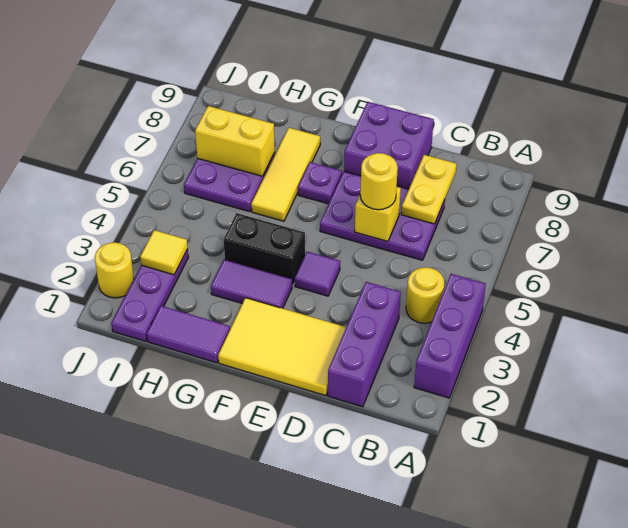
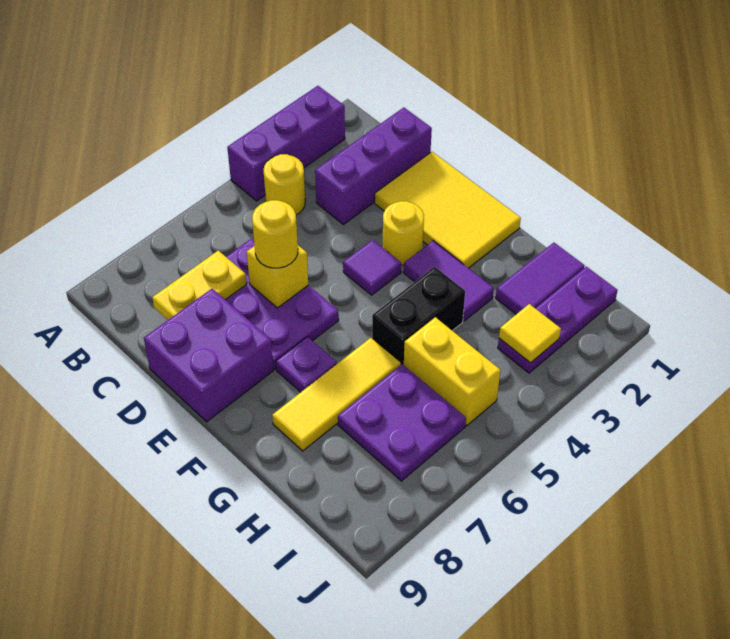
black brick F4:G4 level 1 -> black brick G4:G5 level 1
purple tile G1:H1 level 1 -> purple tile H1:H2 level 1
yellow brick H7:I7 level 2 -> yellow brick H5:I5 level 1
yellow round brick J2 level 1 -> yellow round brick E3 level 1

